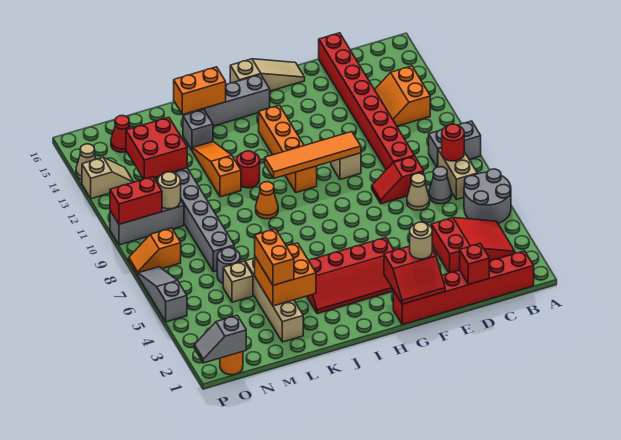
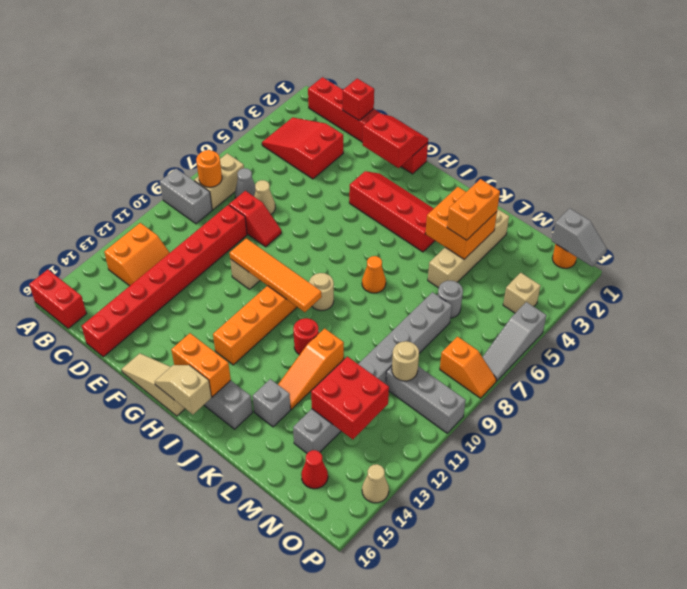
grey round brick A5:B6 level 1 -> none
red round brick B8 level 2 -> orange round brick B8 level 2
tan round brick F2 level 3 -> tan round brick I9 level 1
orange cone J9 level 1 -> orange cone J7 level 1
orange brick J15:K15 level 2 -> orange brick H15:I15 level 2
tan brick M5 level 1 -> tan brick O4 level 1
red brick O10:P10 level 2 -> red brick A16:B16 level 1
tan slope O13:P13 level 1 top P -> tan slope H16:I16 level 2 top I

